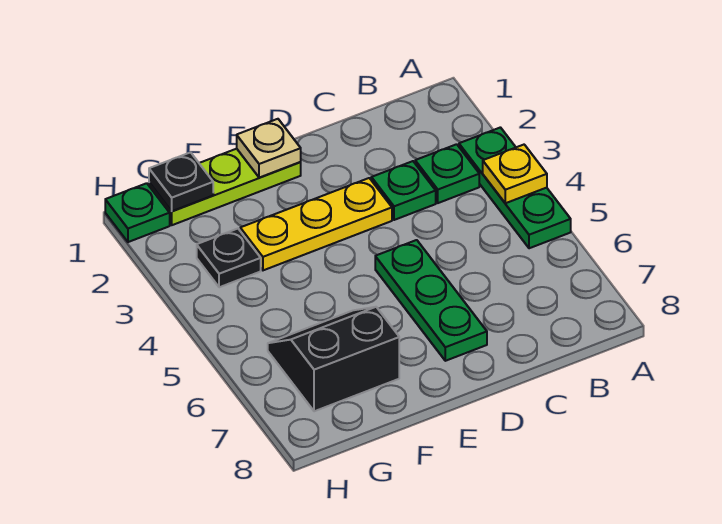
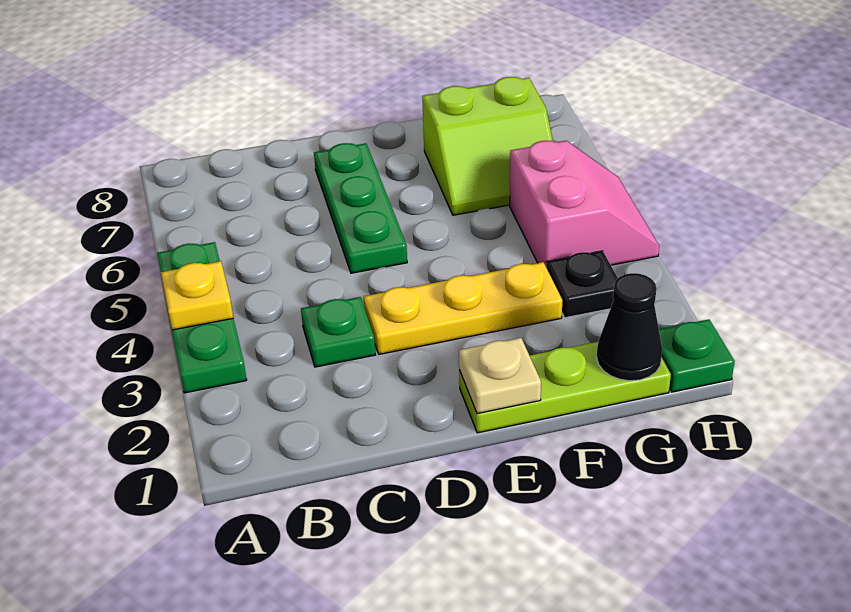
green plate B3 level 1 -> none
black slope F6:G7 level 1 top 7 -> lime slope F6:G7 level 1 top 7
black plate G1 level 2 -> black cone G1 level 2
none -> pink slope G4:H5 level 1 top G

